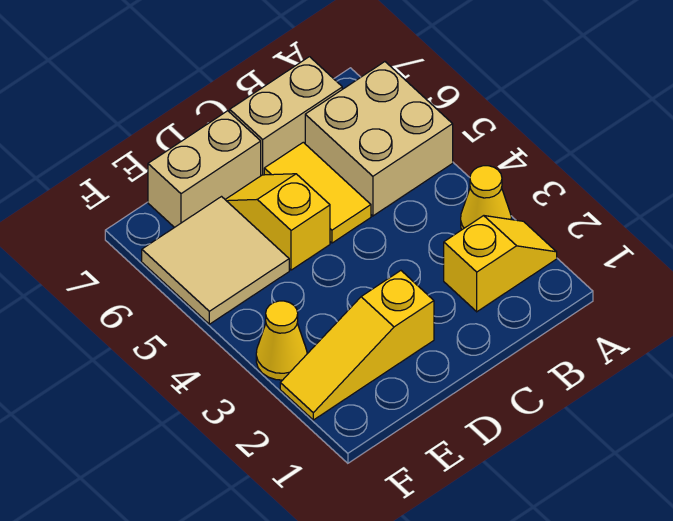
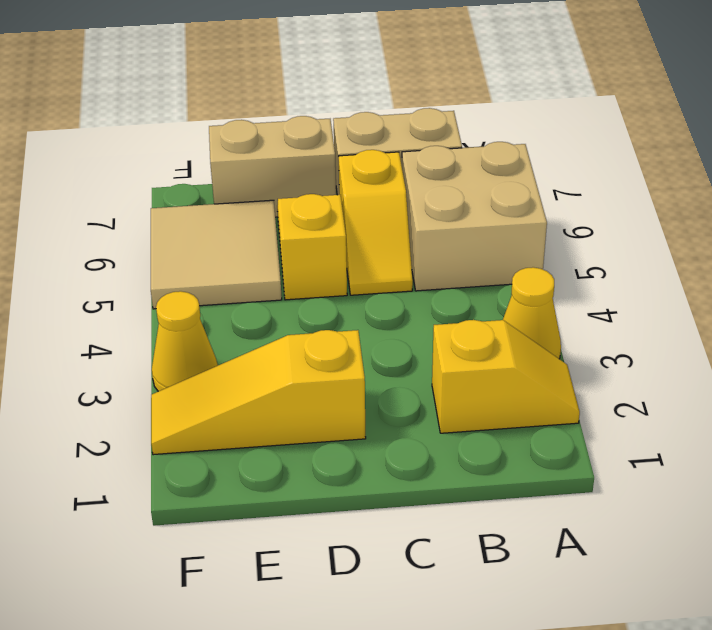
yellow tile C5:C6 level 1 -> yellow slope C5:C6 level 1 top 6

